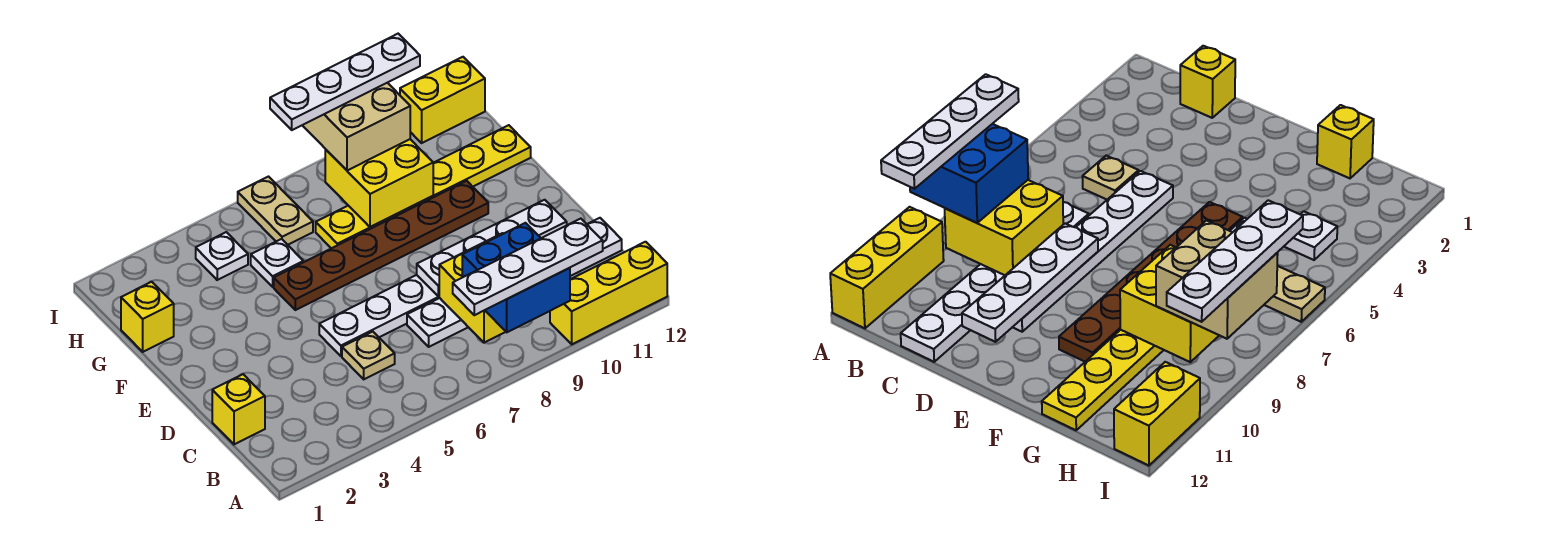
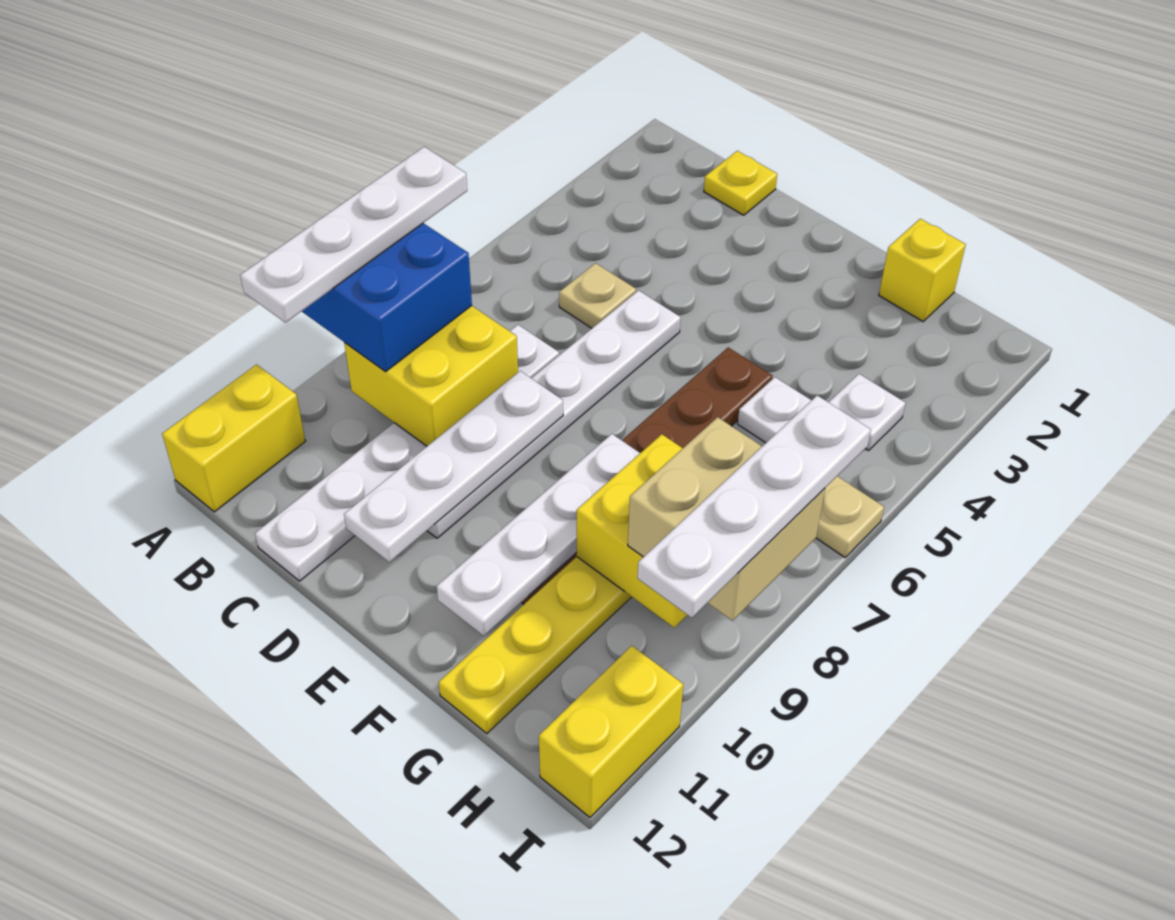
yellow brick A10:A12 level 1 -> yellow brick A11:A12 level 1
yellow brick C1 level 1 -> yellow plate C1 level 1
none -> white plate F8:F11 level 2

